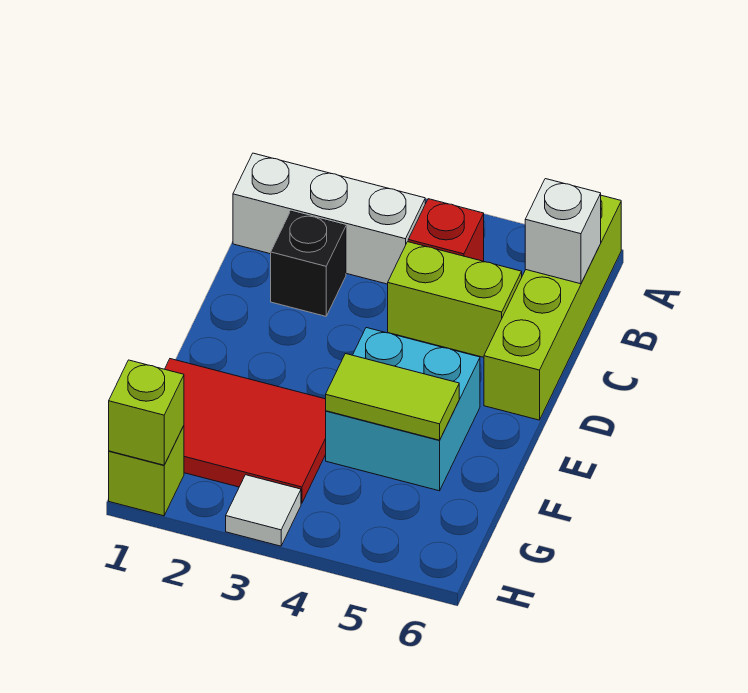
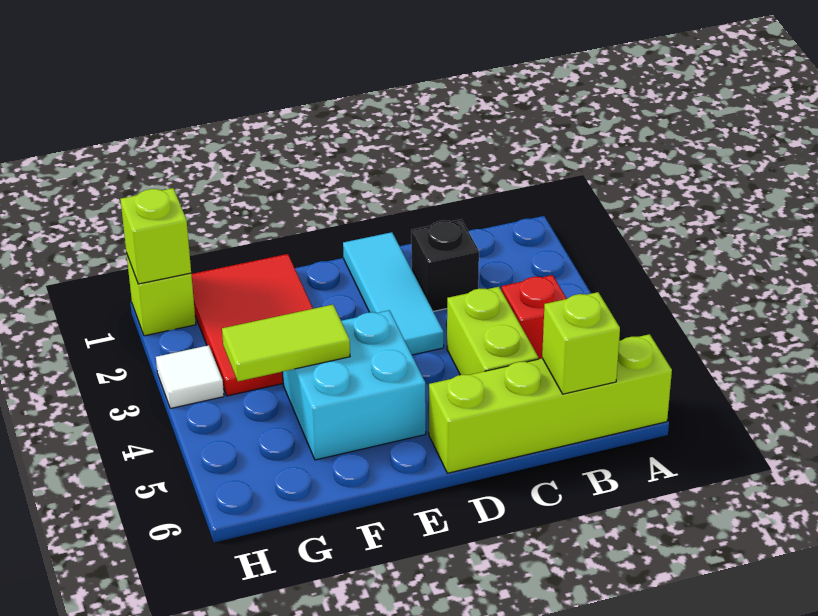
white brick B1:B3 level 1 -> none
white brick B6 level 2 -> lime brick B6 level 2
none -> cyan tile D1:D3 level 1
lime tile F4:F5 level 2 -> lime tile F4:G4 level 2

